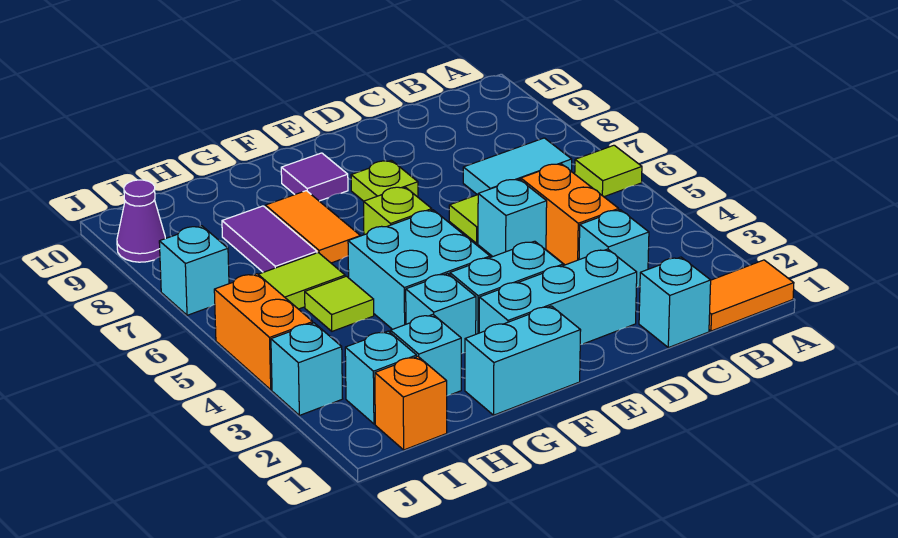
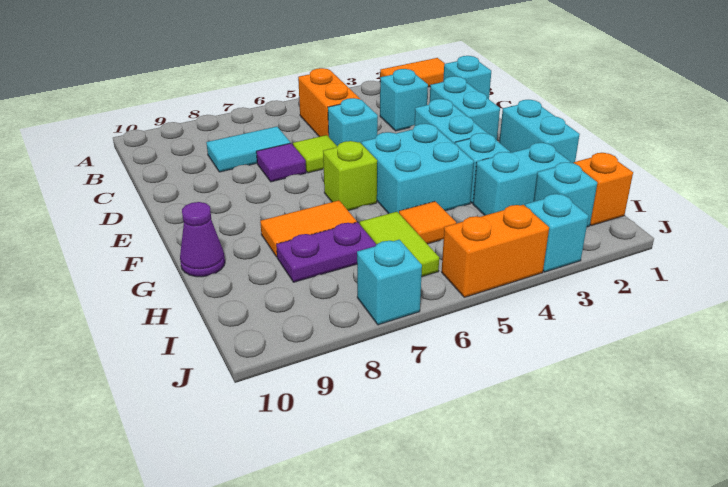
orange tile A1:B1 level 1 -> orange tile A1:A2 level 1
lime tile A6 level 1 -> none
cyan tile B7:C7 level 1 -> cyan tile C7:C8 level 1
orange brick C4:C5 level 1 -> orange brick B5:C5 level 1
cyan brick D2:F2 level 1 -> cyan brick D2:E2 level 1
lime plate E8 level 1 -> none
purple tile F9 level 1 -> purple tile D7 level 1
cyan brick H2 level 1 -> cyan brick H2:H3 level 1
lime tile H5 level 1 -> orange tile H5 level 1
purple tile H7:H8 level 1 -> purple plate H7:H8 level 1
purple cone J9 level 1 -> purple cone G10 level 1

